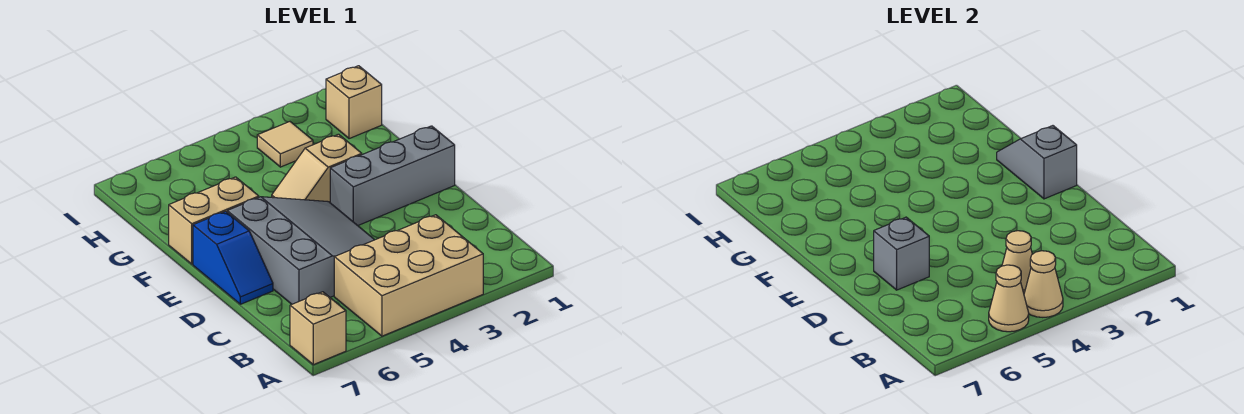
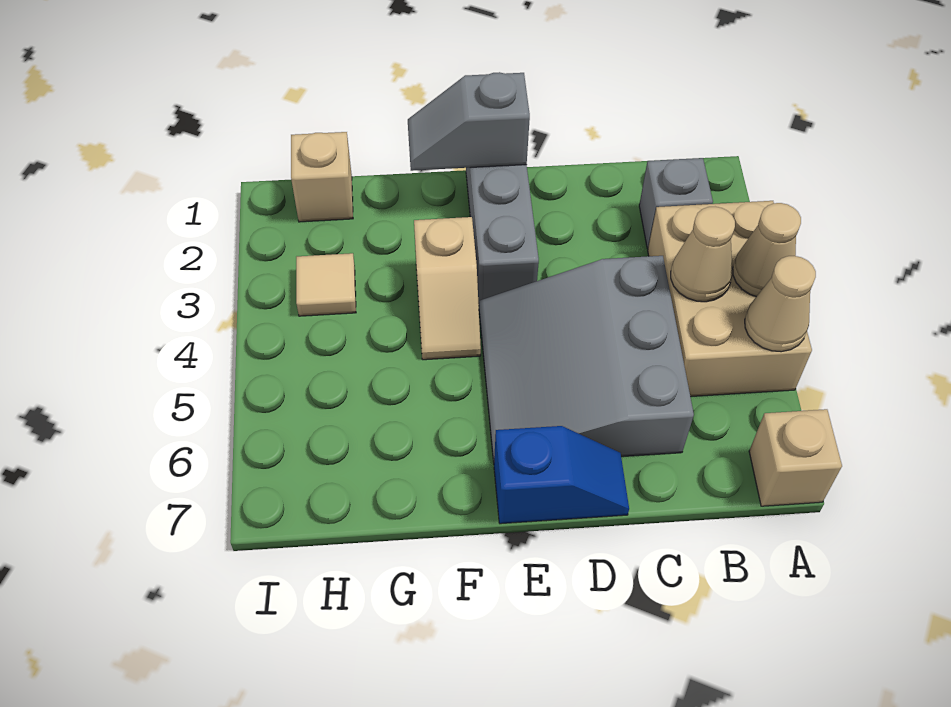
grey slope C4:E6 level 1 top 6 -> grey slope C4:E6 level 1 top C
grey brick D6 level 2 -> grey brick B2 level 1
tan brick F6:F7 level 1 -> none

